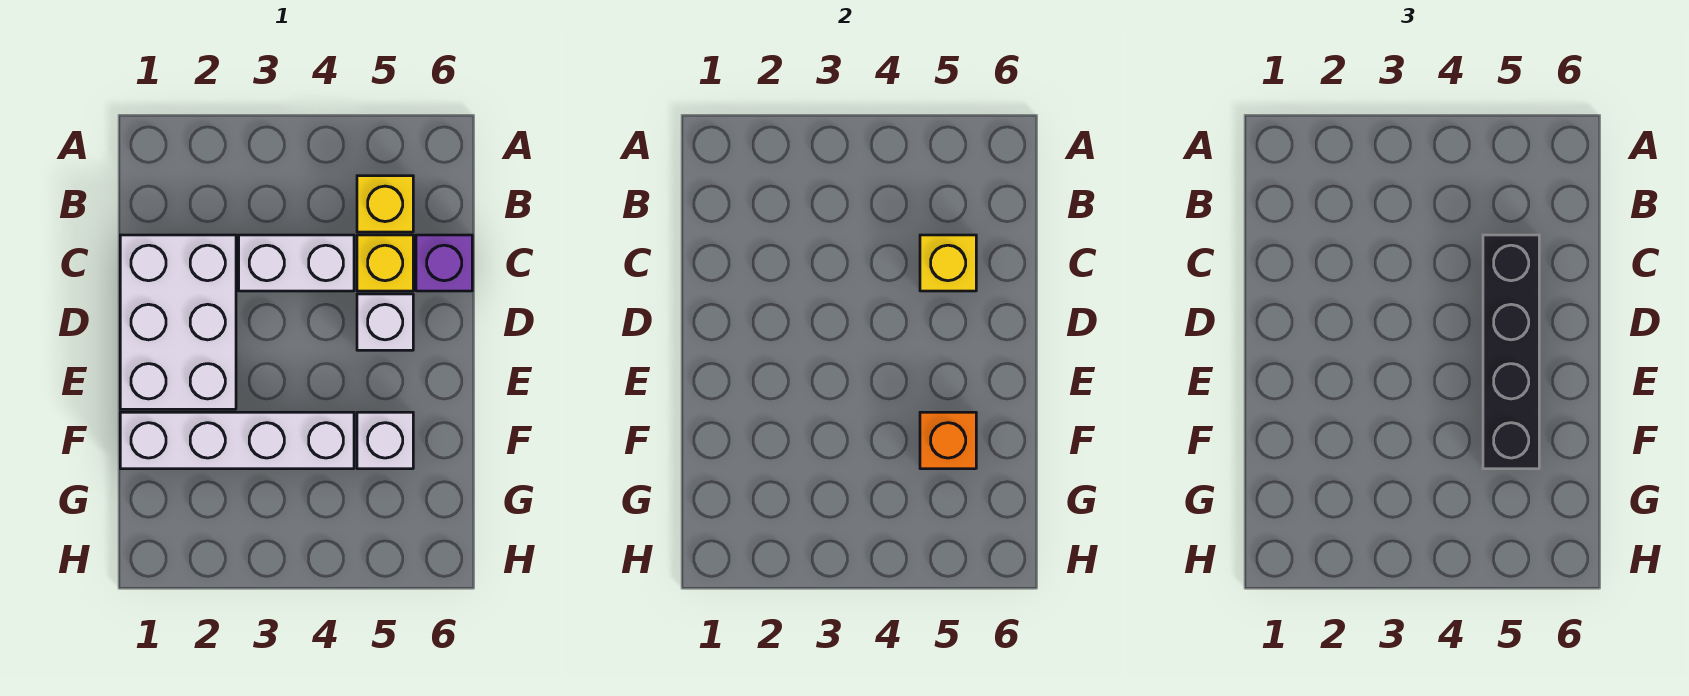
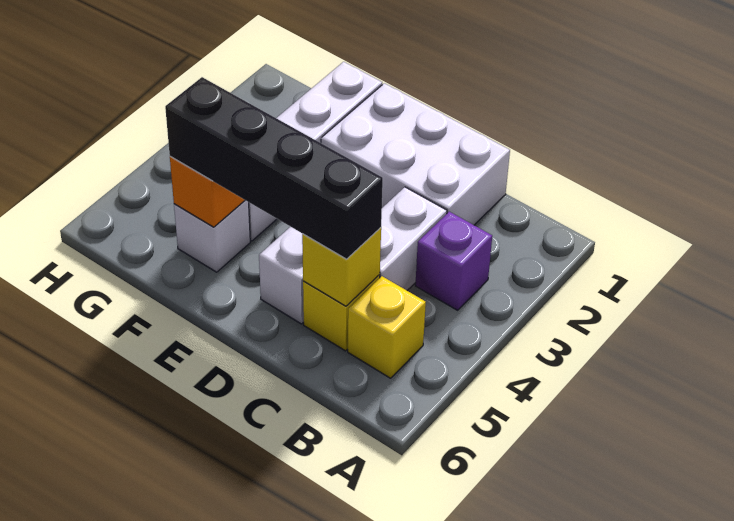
purple brick C6 level 1 -> purple brick B3 level 1

